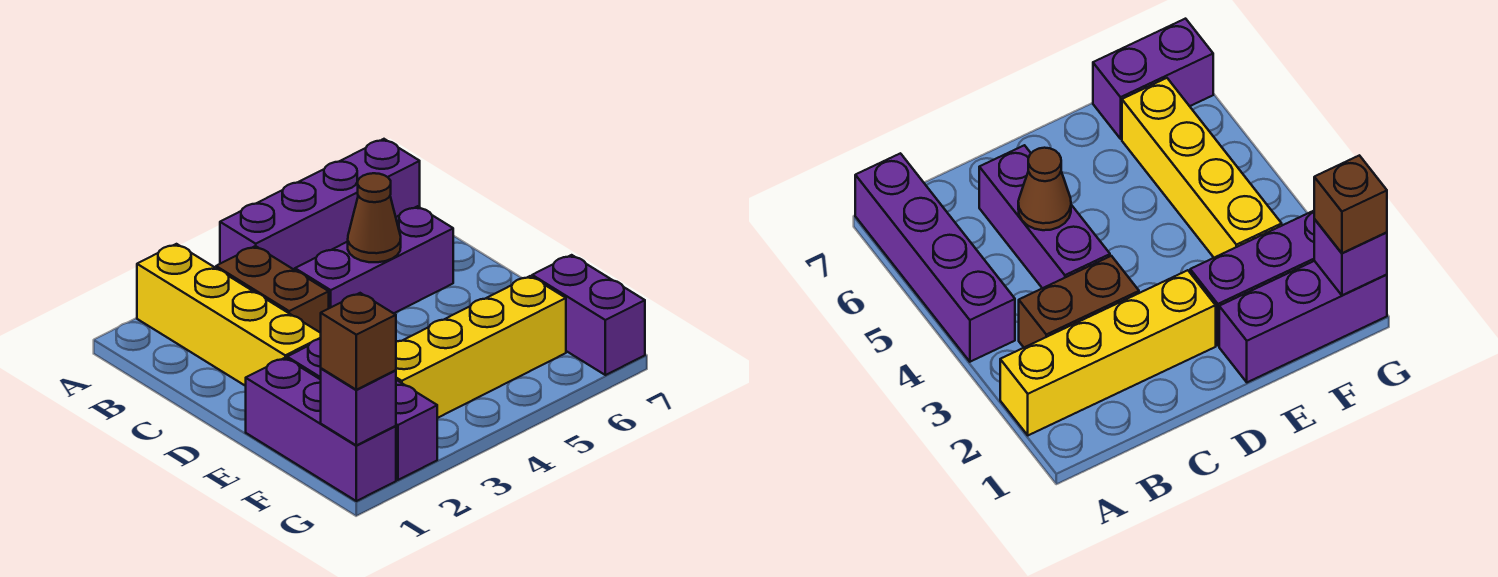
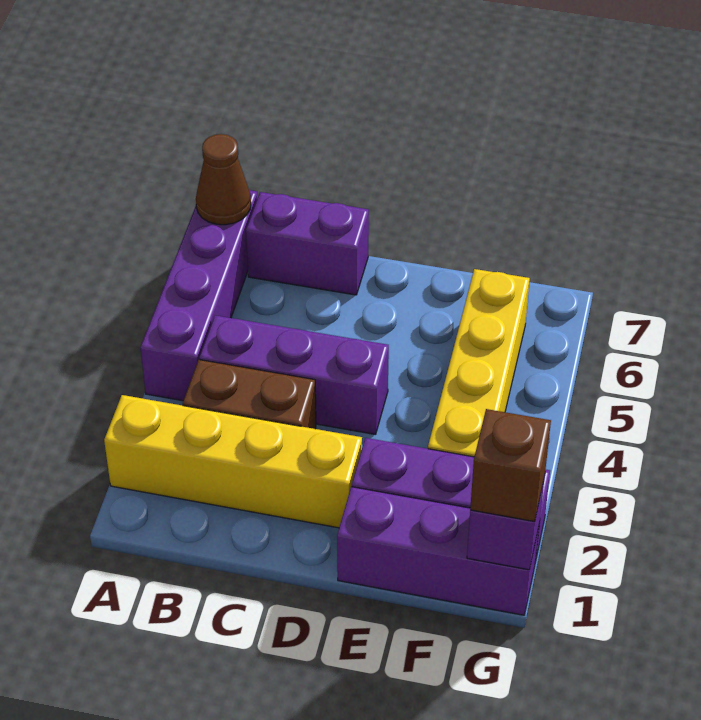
purple brick C4:C6 level 1 -> purple brick B4:D4 level 1
brown cone C5 level 2 -> brown cone A7 level 2
purple brick F7:G7 level 1 -> purple brick B7:C7 level 1

